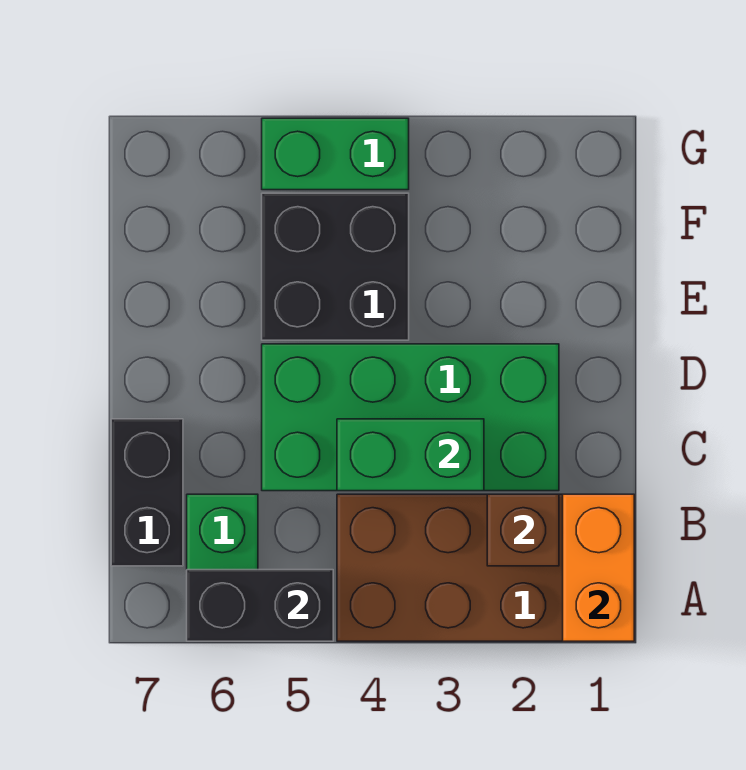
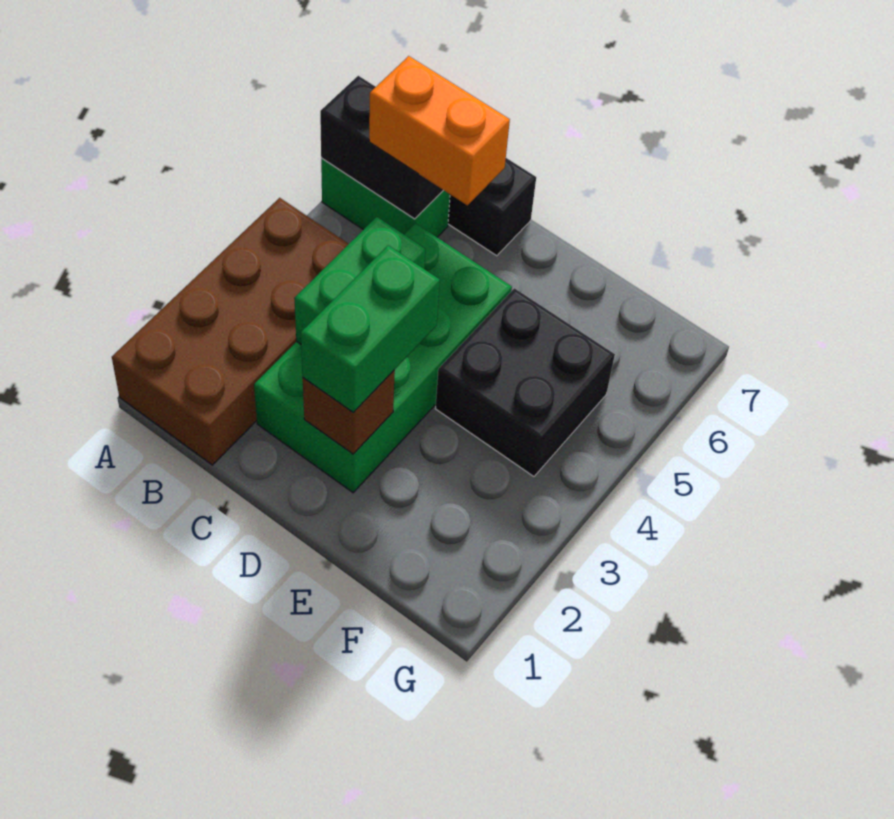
orange brick A1:B1 level 2 -> orange brick B6:C6 level 3
black brick A5:A6 level 2 -> black brick A6:B6 level 2
brown brick B2 level 2 -> brown brick D2 level 2
green brick G4:G5 level 1 -> green brick D2:D3 level 3

